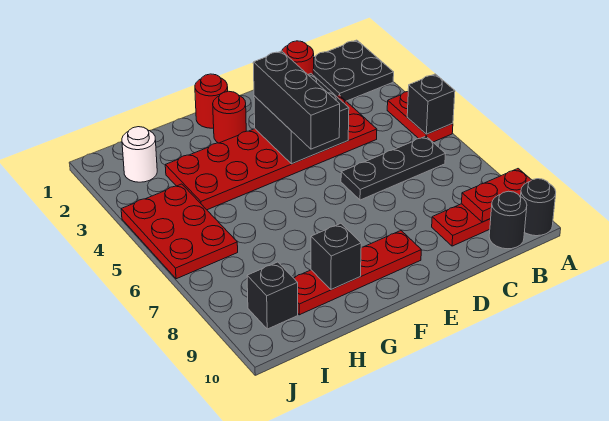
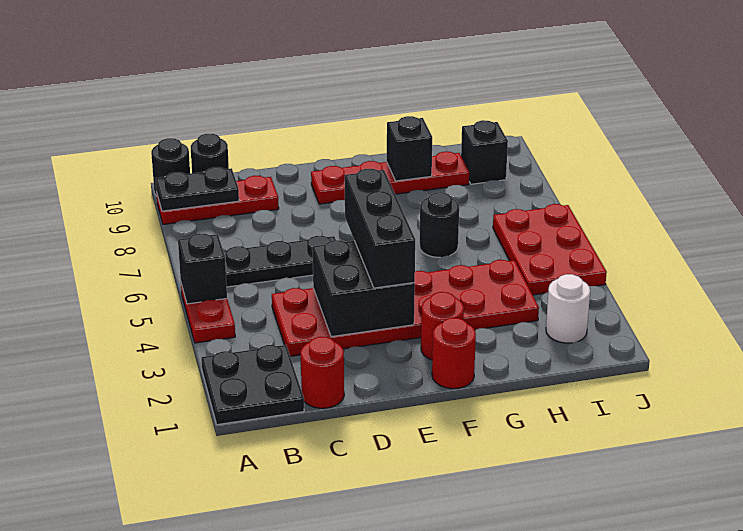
red plate A9:B9 level 2 -> black plate A9:B9 level 2
none -> black round brick G6 level 1

